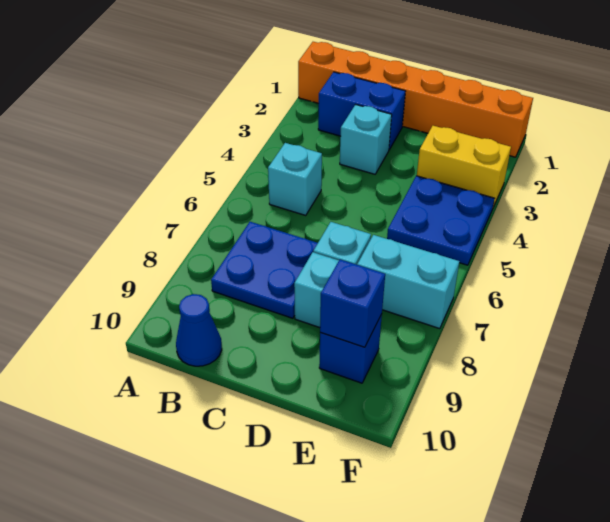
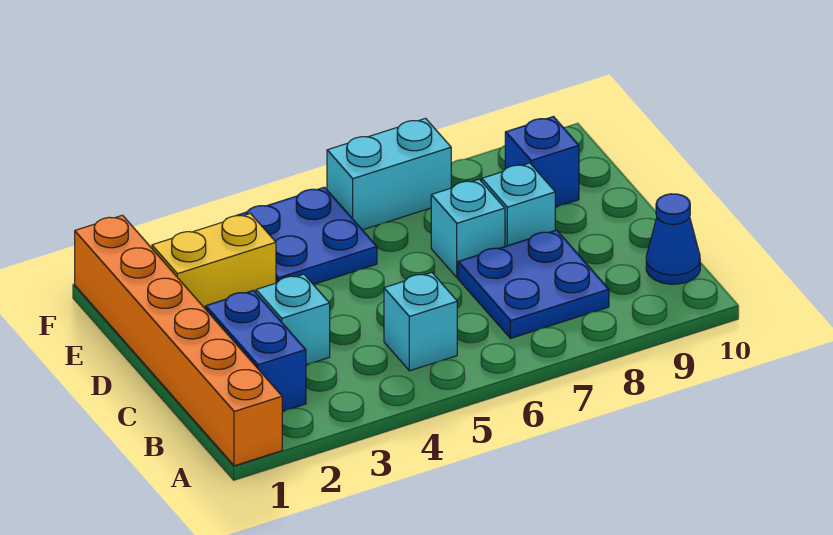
yellow brick E3:F3 level 1 -> yellow brick E2:E3 level 1
cyan brick E7:F7 level 1 -> cyan brick F6:F7 level 1
blue brick E9 level 2 -> none

